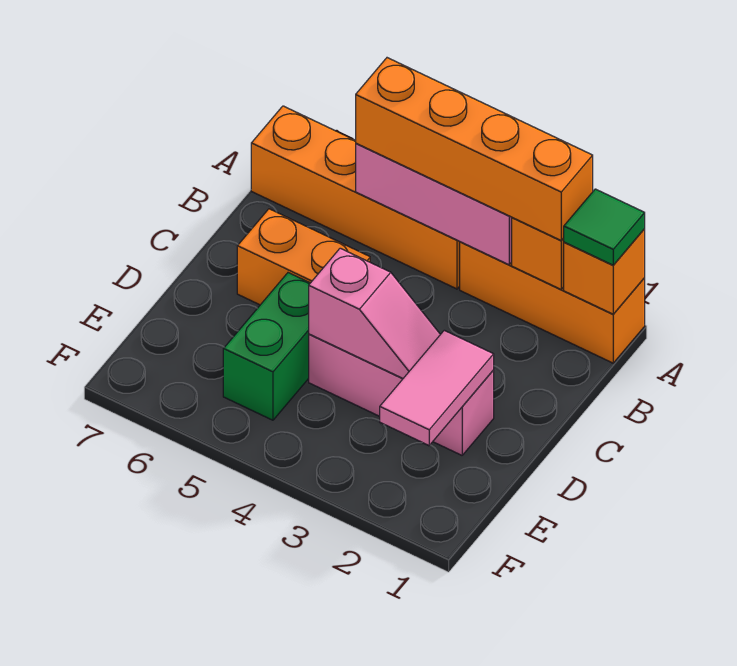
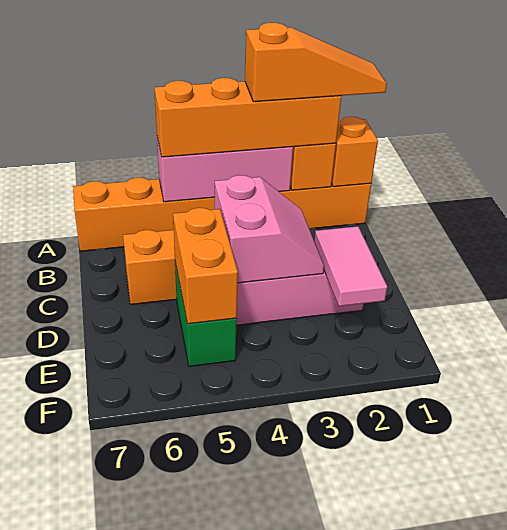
green tile A1 level 3 -> none
none -> orange slope A1:A3 level 4 top 3
pink slope D3:D4 level 2 top 4 -> pink slope C3:D4 level 2 top 4
none -> orange brick D5:E5 level 2

